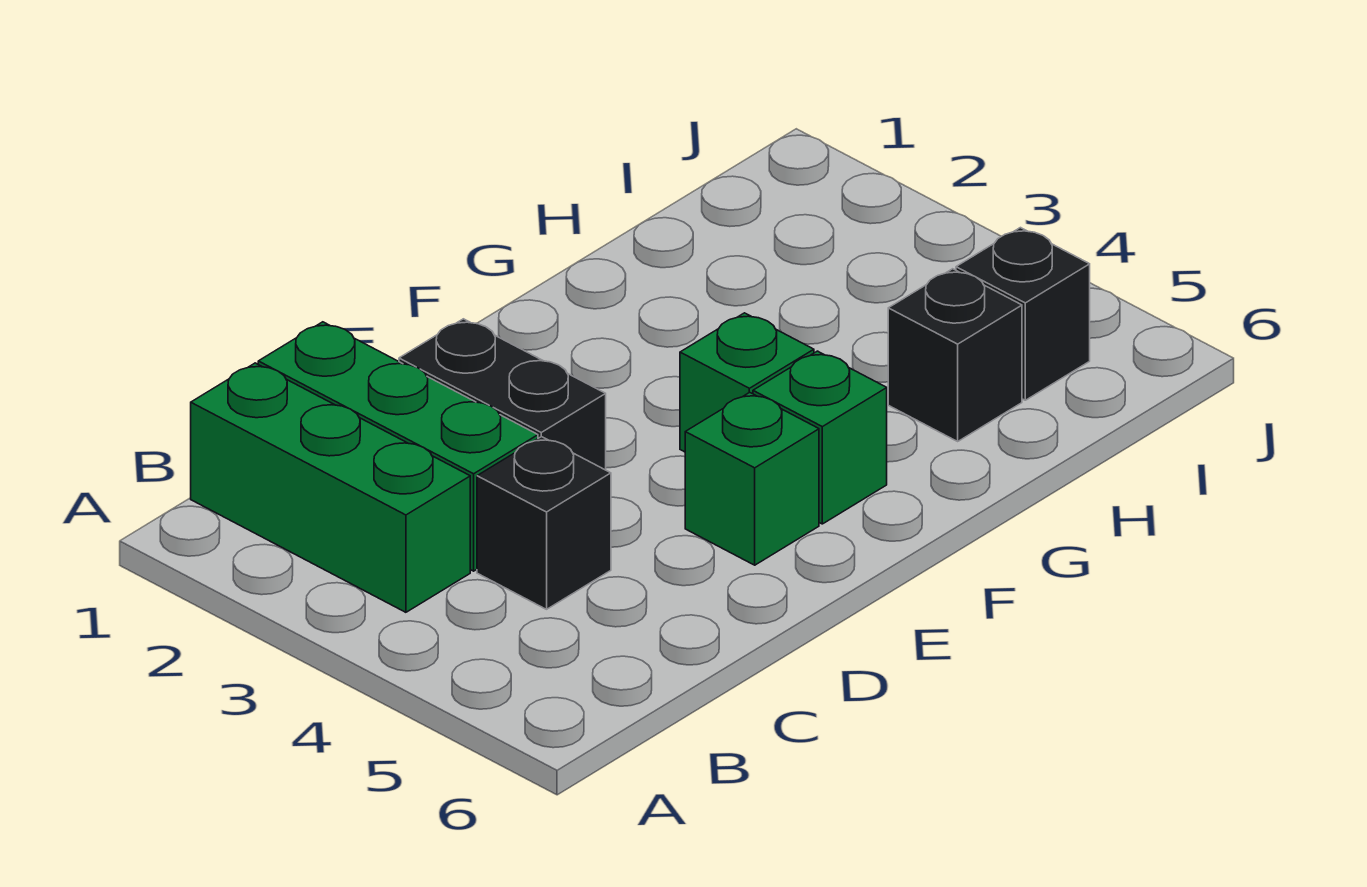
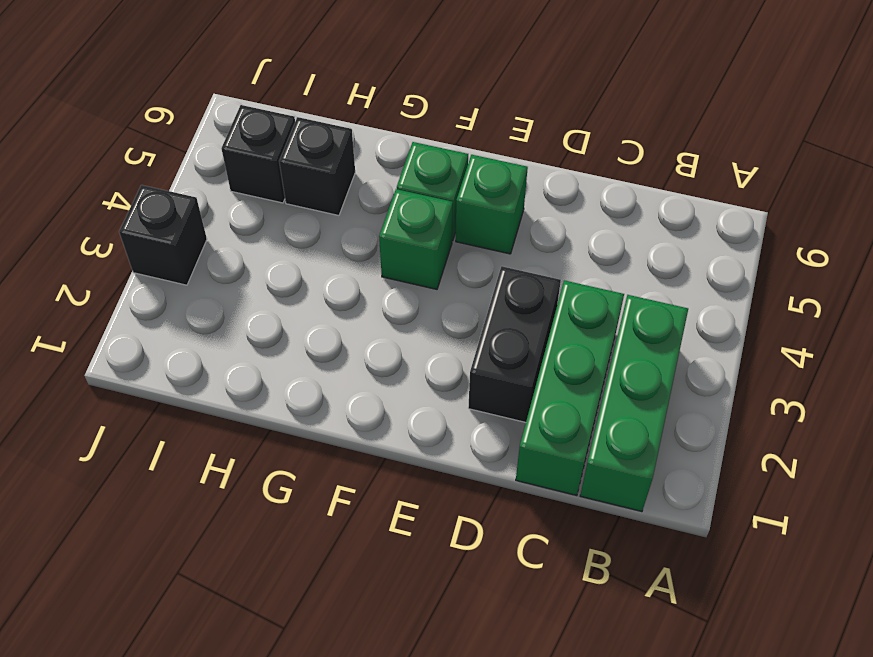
black brick C4 level 1 -> black brick J3 level 1

